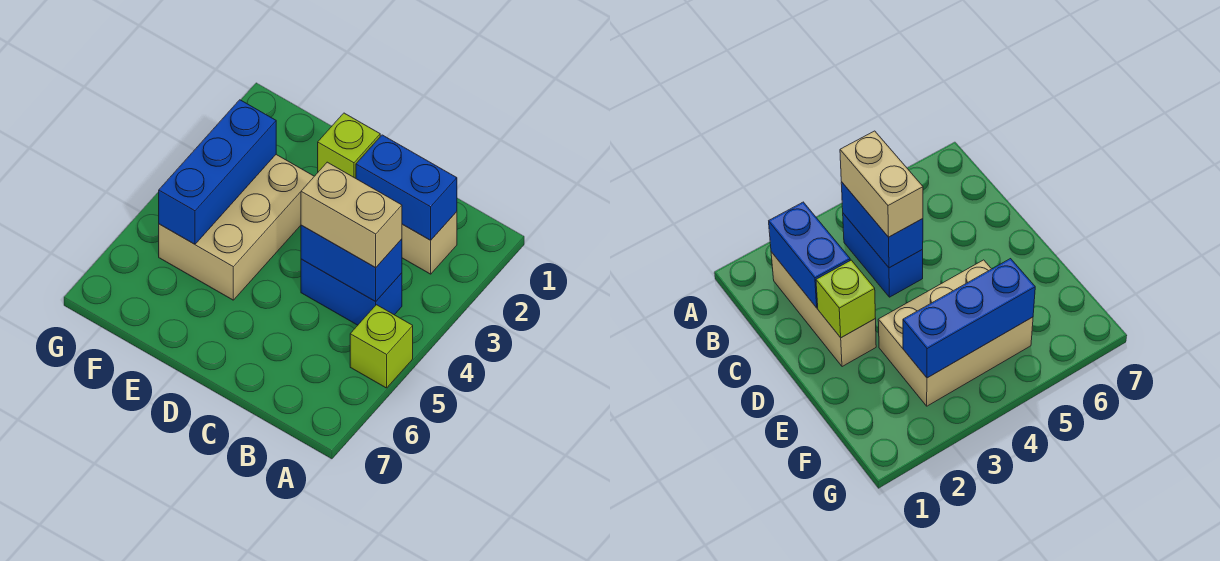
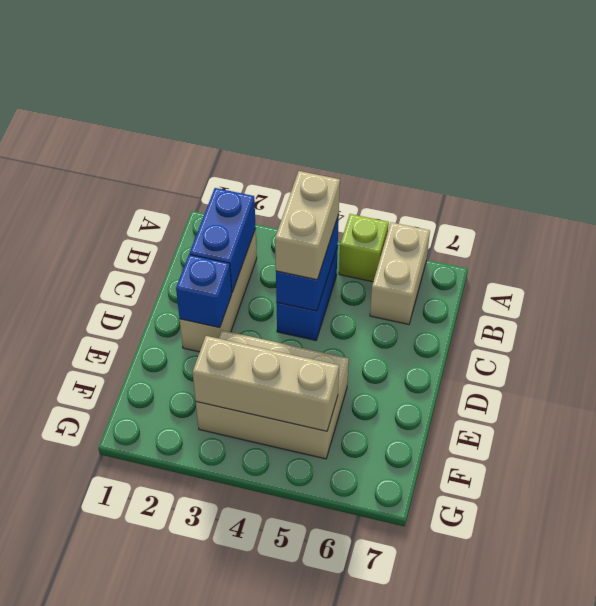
none -> tan brick A6:B6 level 1
lime brick D2 level 2 -> blue brick D2 level 2
blue brick F3:F5 level 2 -> tan brick F3:F5 level 2

